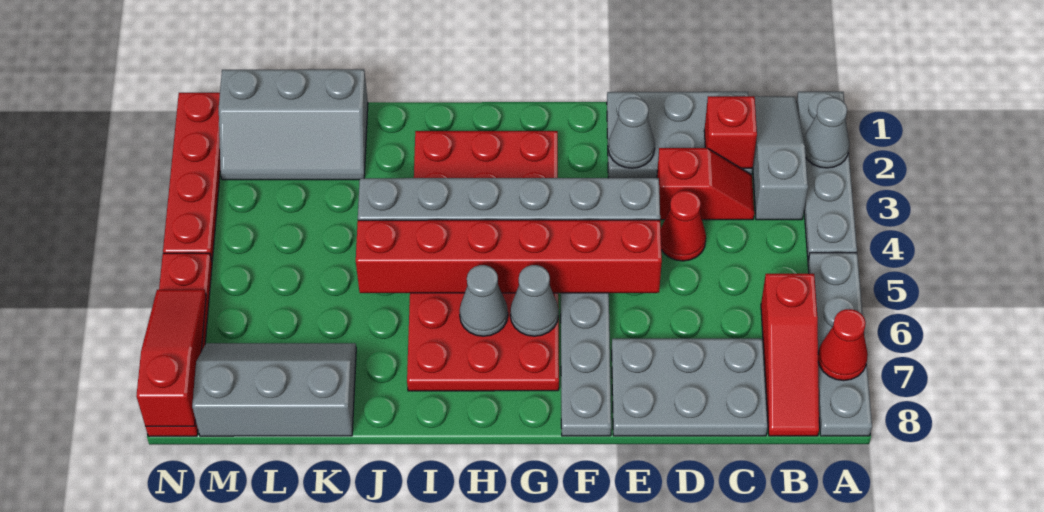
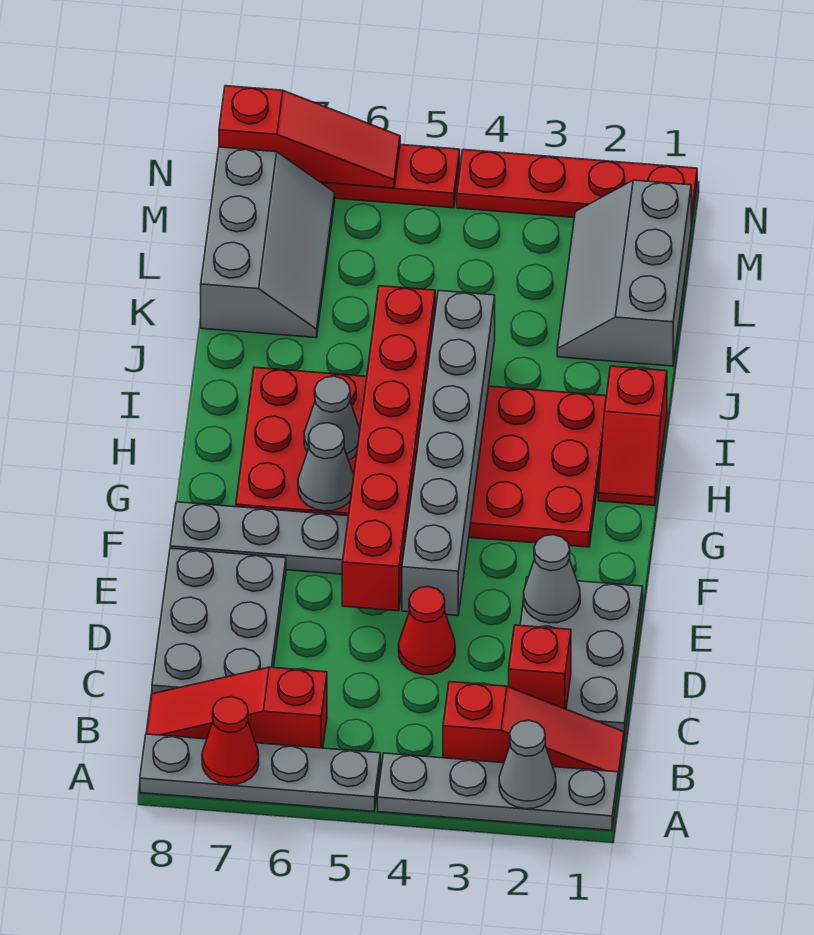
grey slope B1:B3 level 1 top 3 -> red slope B1:B3 level 1 top 3
red slope C3:D3 level 1 top D -> red slope H1:I1 level 1 top I

